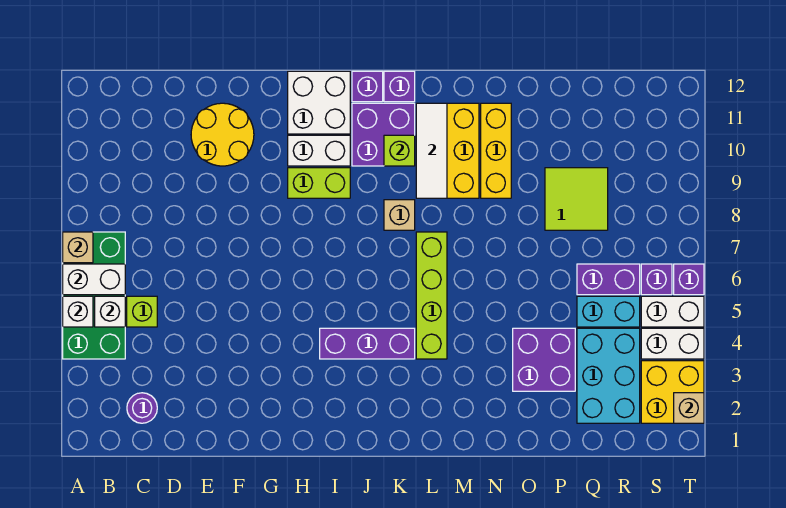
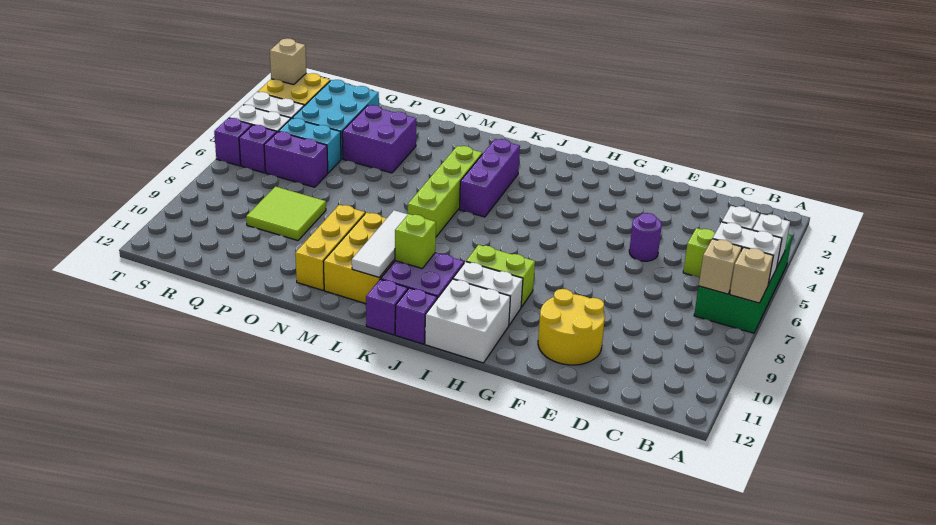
purple round brick C2 level 1 -> purple round brick E5 level 1
purple brick I4:K4 level 1 -> purple brick K3:K5 level 1
tan brick K8 level 1 -> tan brick B7 level 2

